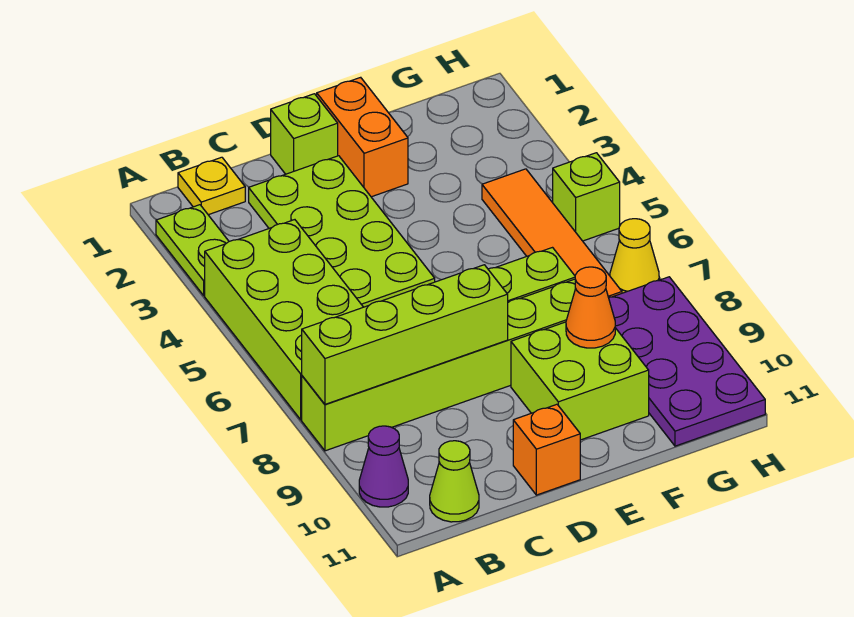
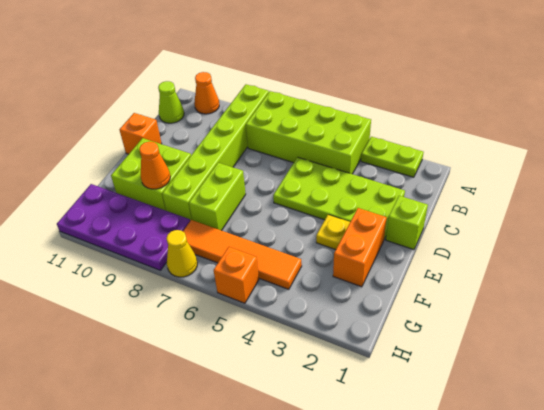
lime brick A8:D8 level 2 -> none
purple cone A10 level 1 -> orange cone A10 level 1
yellow plate B1 level 1 -> yellow plate E3 level 1
orange brick E1:E2 level 1 -> orange brick E2:F2 level 1
lime brick H5 level 1 -> orange brick H5 level 1

